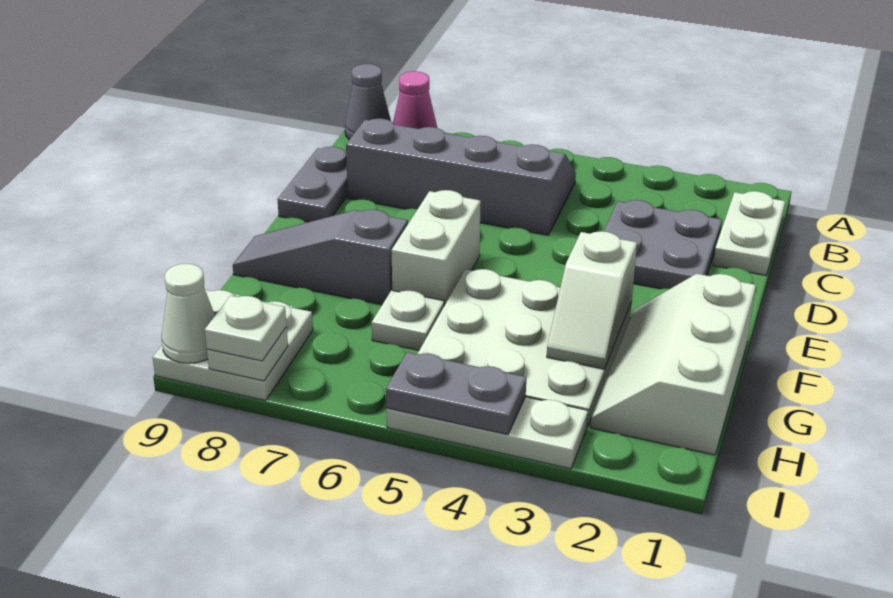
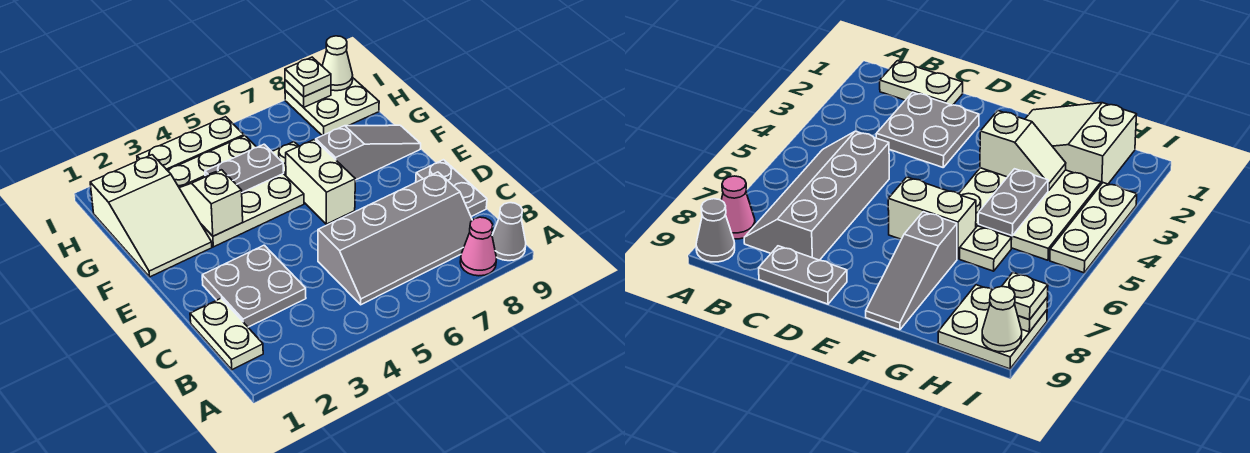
white slope F1:H2 level 1 top 1 -> white slope F1:H2 level 1 top H
grey plate I4:I5 level 2 -> grey plate G4:G5 level 2

